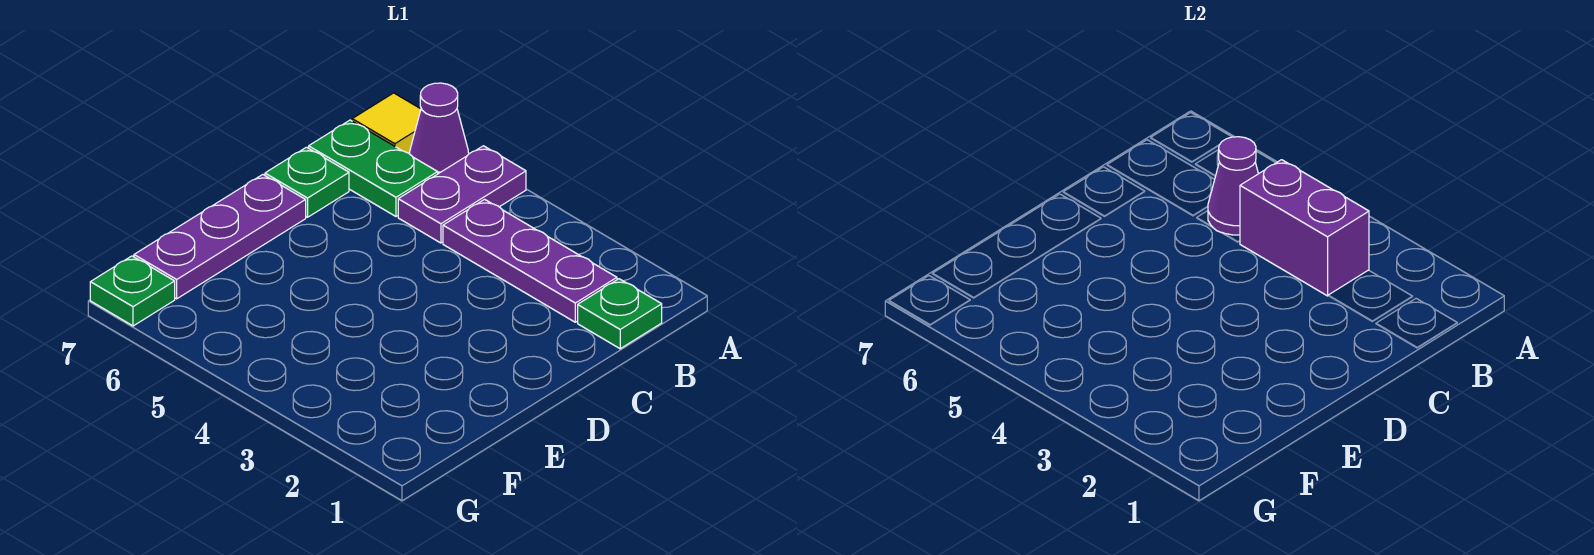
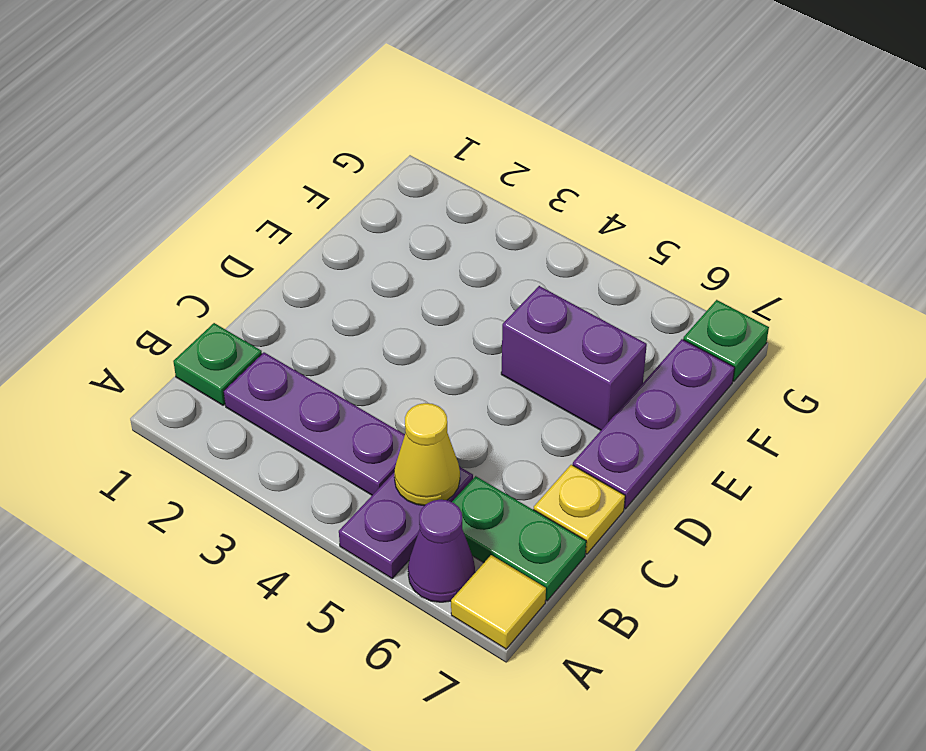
purple brick B3:B4 level 2 -> purple brick E5:E6 level 1
purple cone B5 level 2 -> yellow cone B5 level 2
green plate C7 level 1 -> yellow plate C7 level 1

